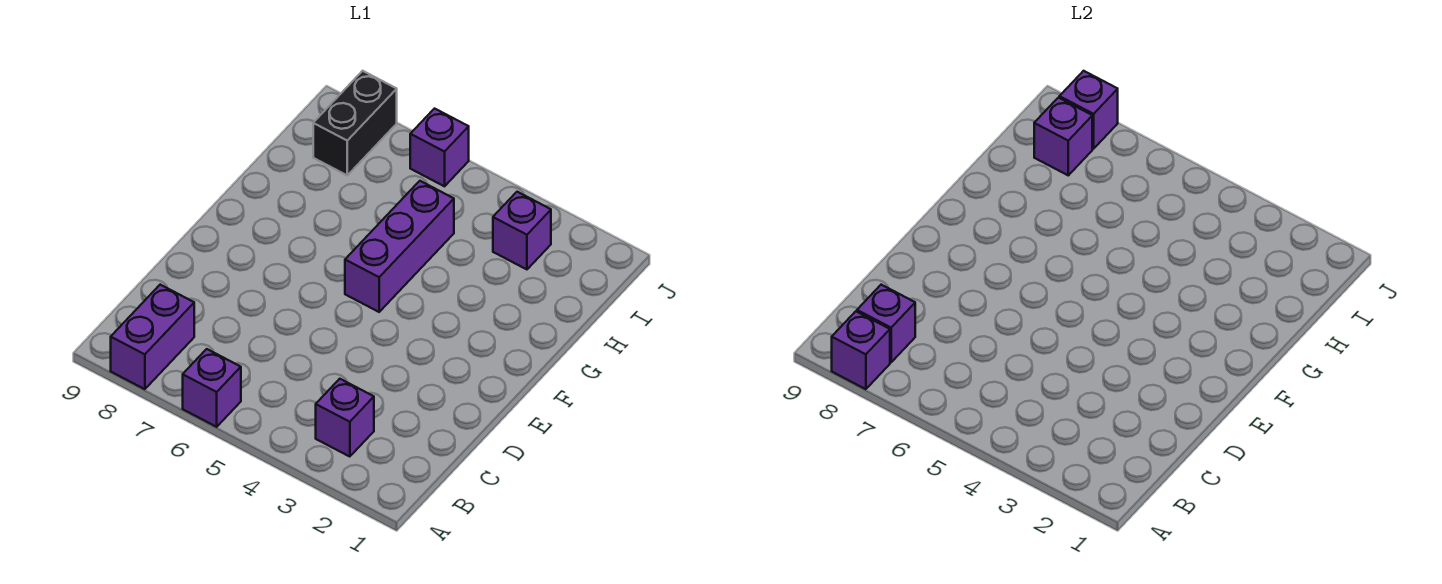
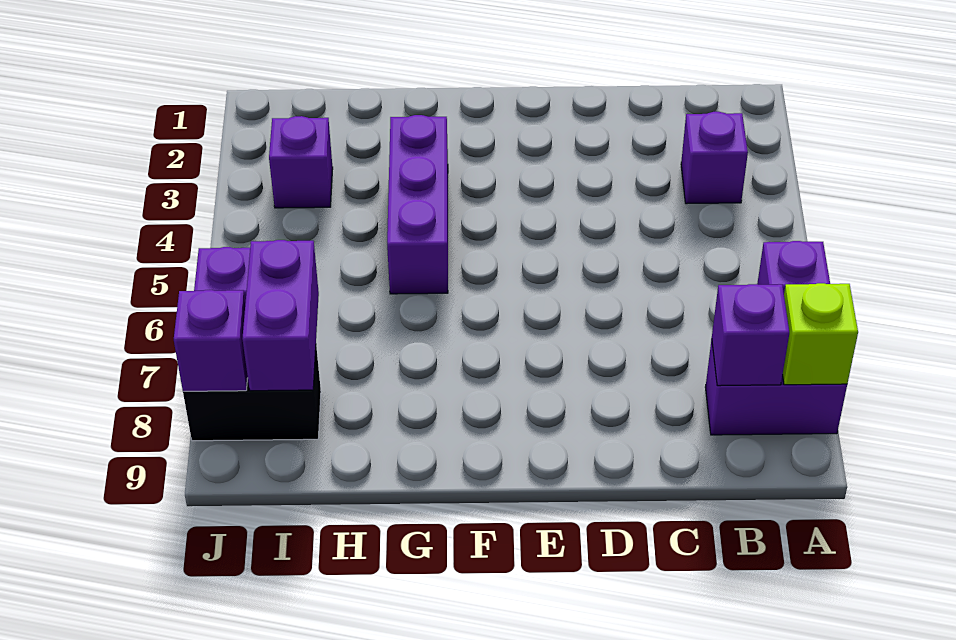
purple brick A8 level 2 -> lime brick A8 level 2
purple brick F5:H5 level 1 -> purple brick G3:G5 level 1
purple brick I8 level 2 -> purple brick I7:I8 level 2

